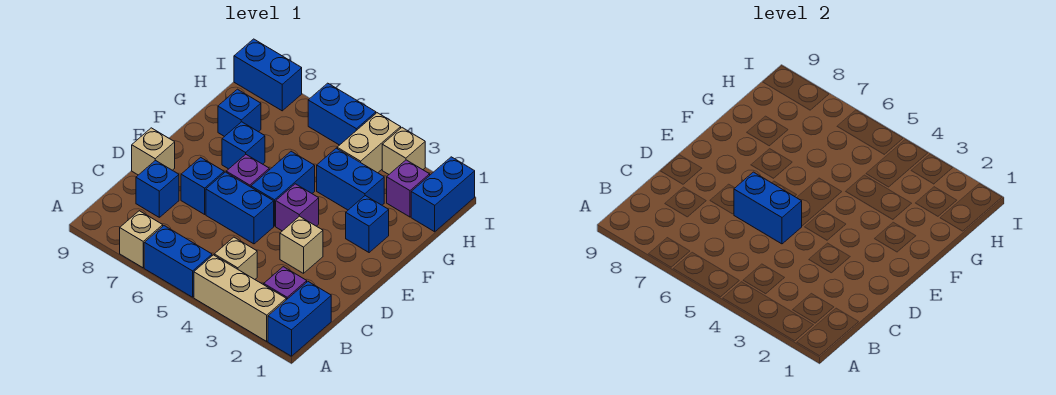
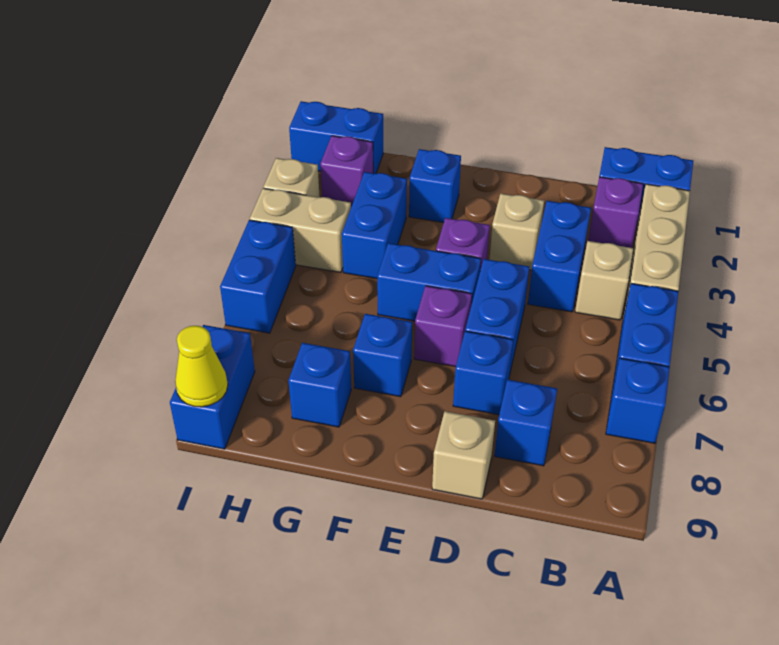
tan brick A7 level 1 -> blue brick A7 level 1
blue brick D5:D6 level 2 -> blue brick C3:C4 level 1
none -> yellow cone I9 level 2

